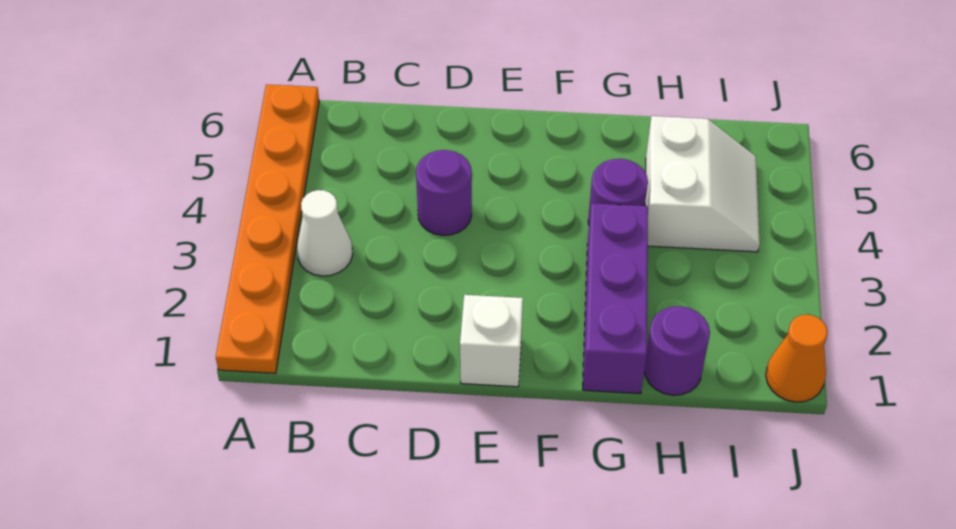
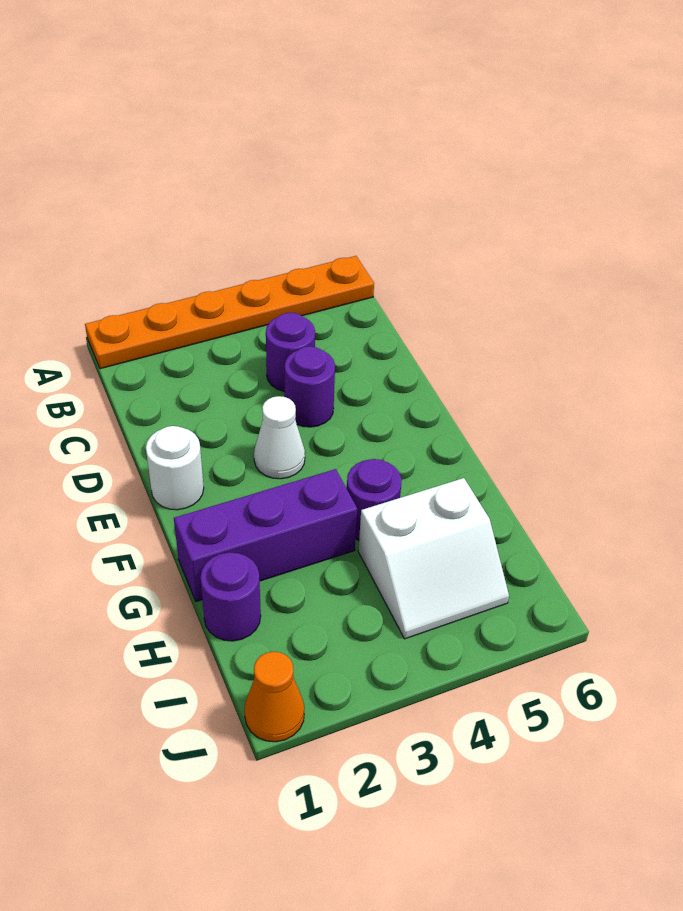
white cone B3 level 1 -> white cone E3 level 1
none -> purple round brick C4 level 1
white brick E1 level 1 -> white round brick E1 level 1

